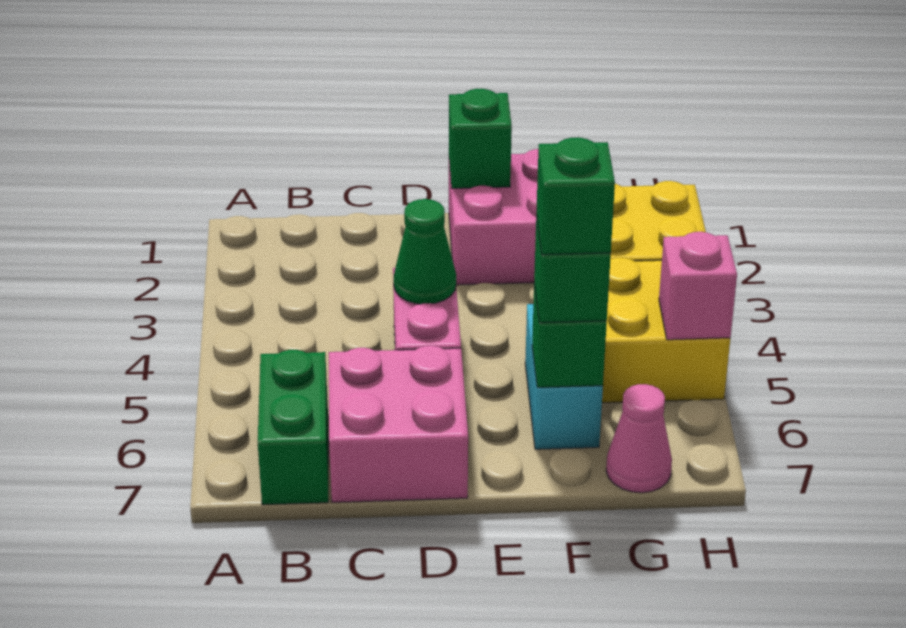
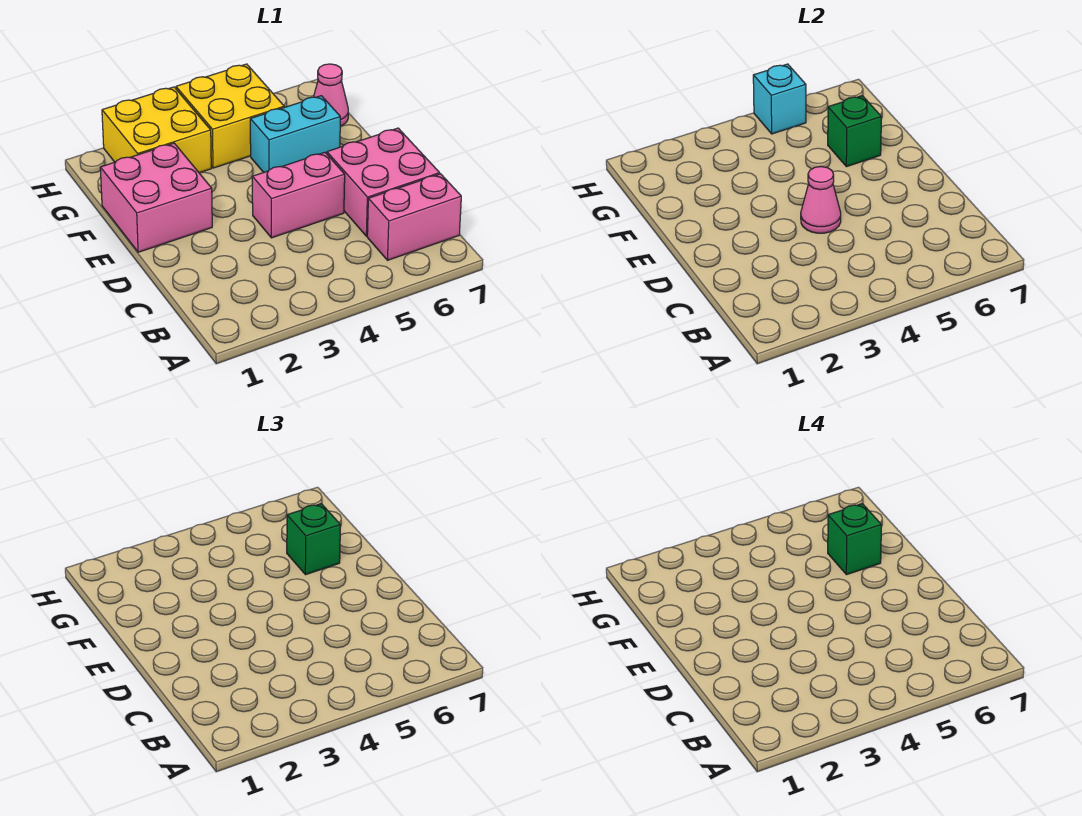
green brick B6:B7 level 1 -> pink brick B6:B7 level 1
green cone D4 level 2 -> pink cone D4 level 2
green brick E1 level 2 -> none
pink brick H5 level 2 -> cyan brick H5 level 2

